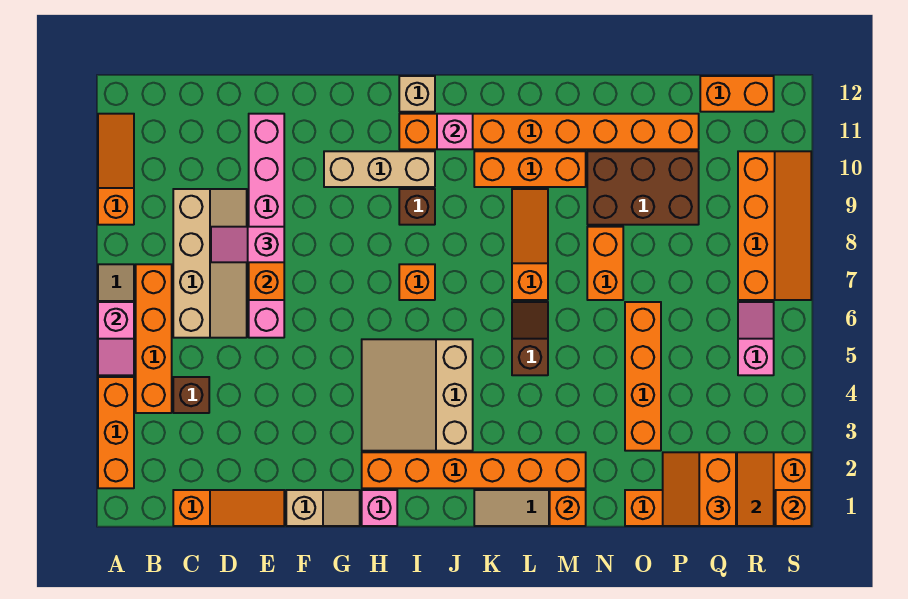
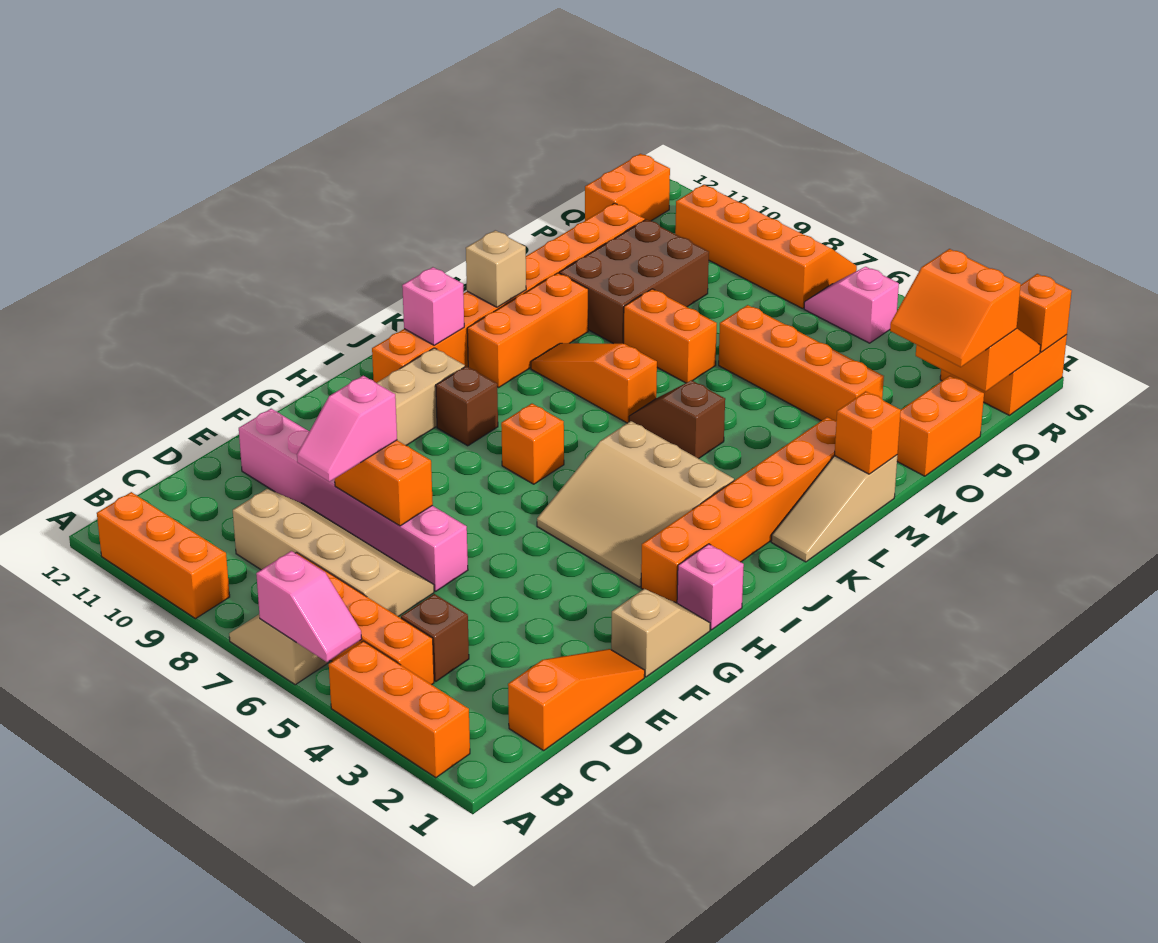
orange slope A9:A11 level 1 top 9 -> orange brick A9:A11 level 1
tan brick I12 level 1 -> tan brick L11 level 2

